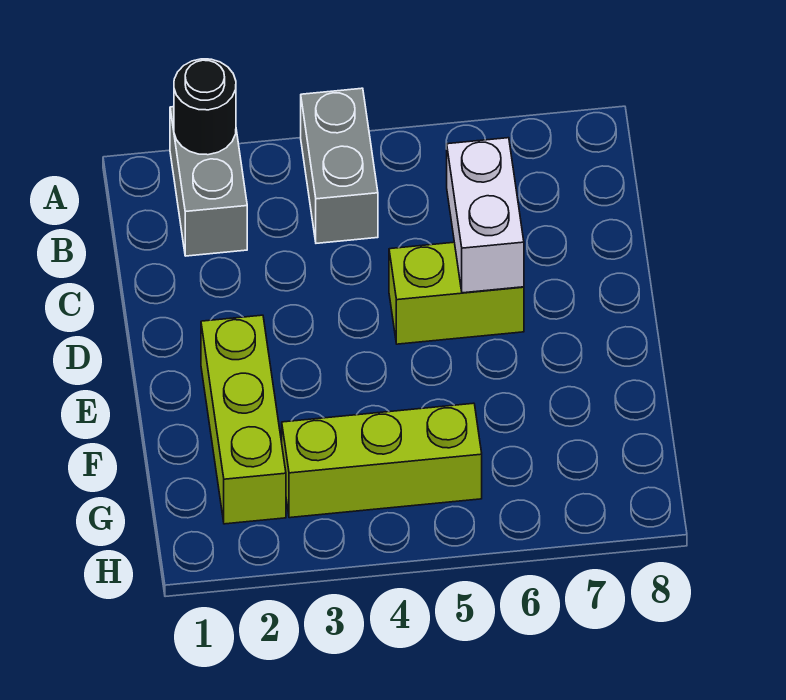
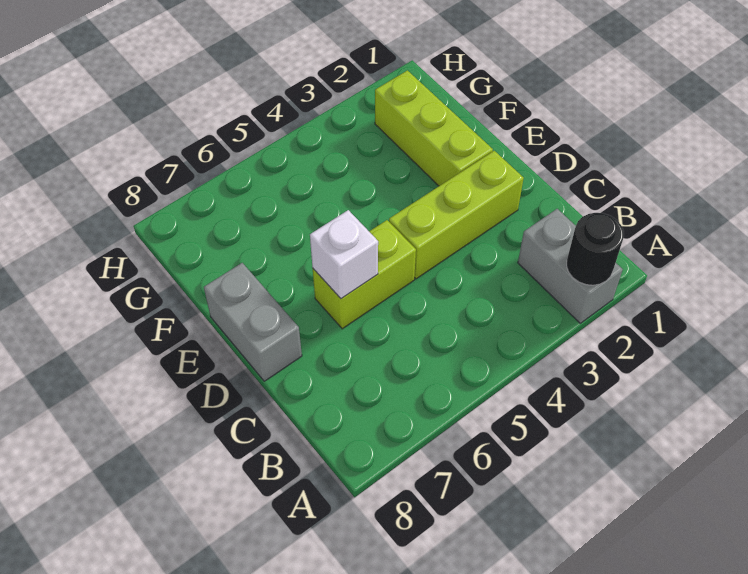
grey brick A4:B4 level 1 -> grey brick D8:E8 level 1
white brick C6:D6 level 2 -> white brick D6 level 2
lime brick G3:G5 level 1 -> lime brick D2:D4 level 1

